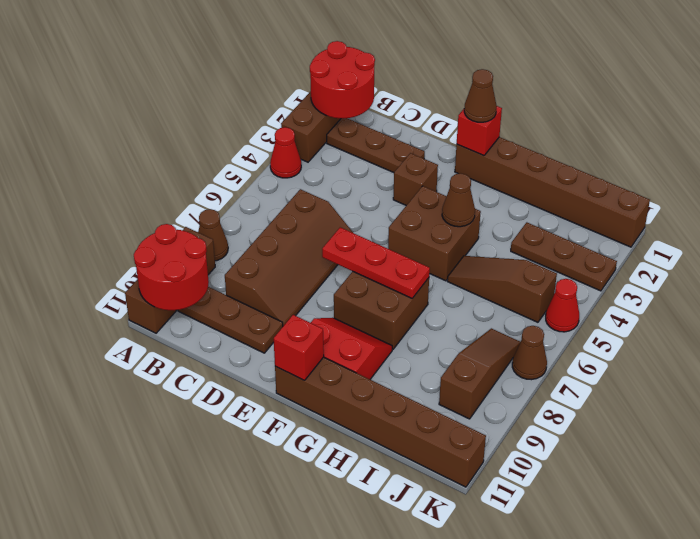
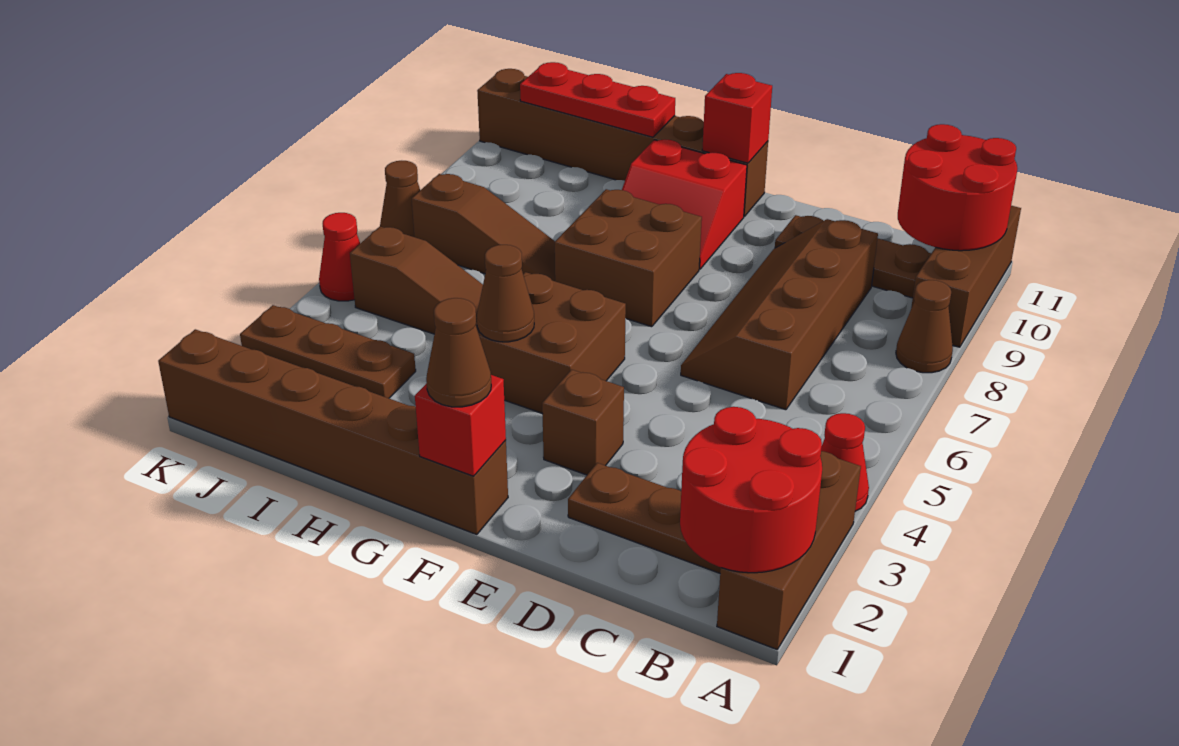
red plate E7:G7 level 2 -> red plate H11:J11 level 2
brown slope J7:J9 level 1 top 9 -> brown slope H7:J7 level 1 top J

